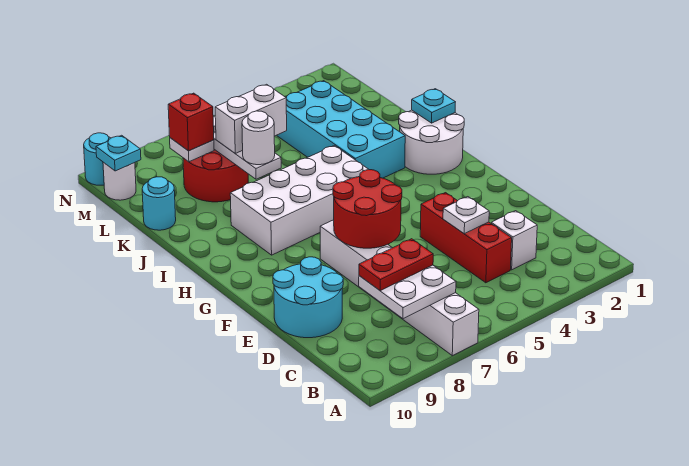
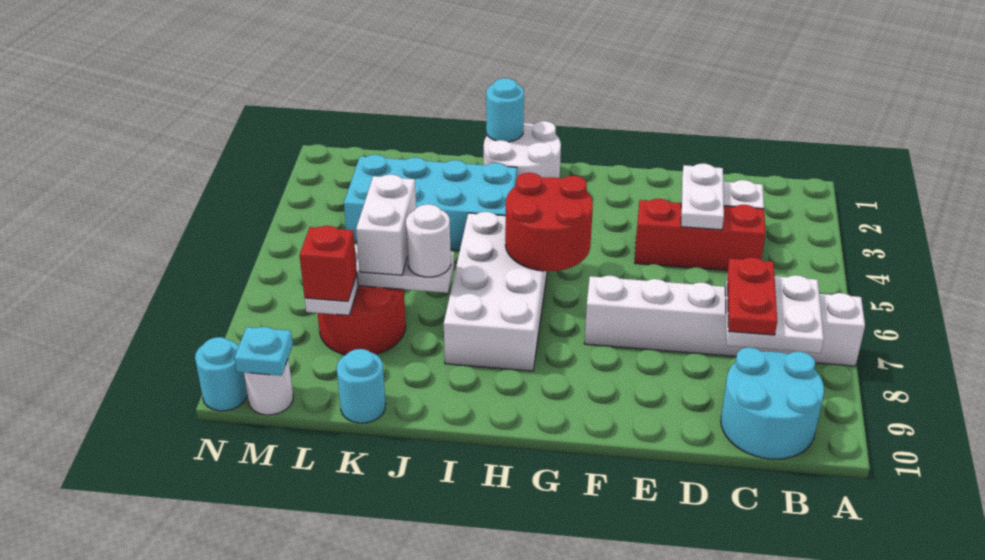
white plate D4 level 2 -> white plate D3:D4 level 2
cyan round brick D9:E10 level 1 -> cyan round brick B9:C10 level 1
red round brick E6:F7 level 2 -> red round brick G5:H6 level 2
cyan plate I1 level 2 -> cyan round brick I1 level 2

